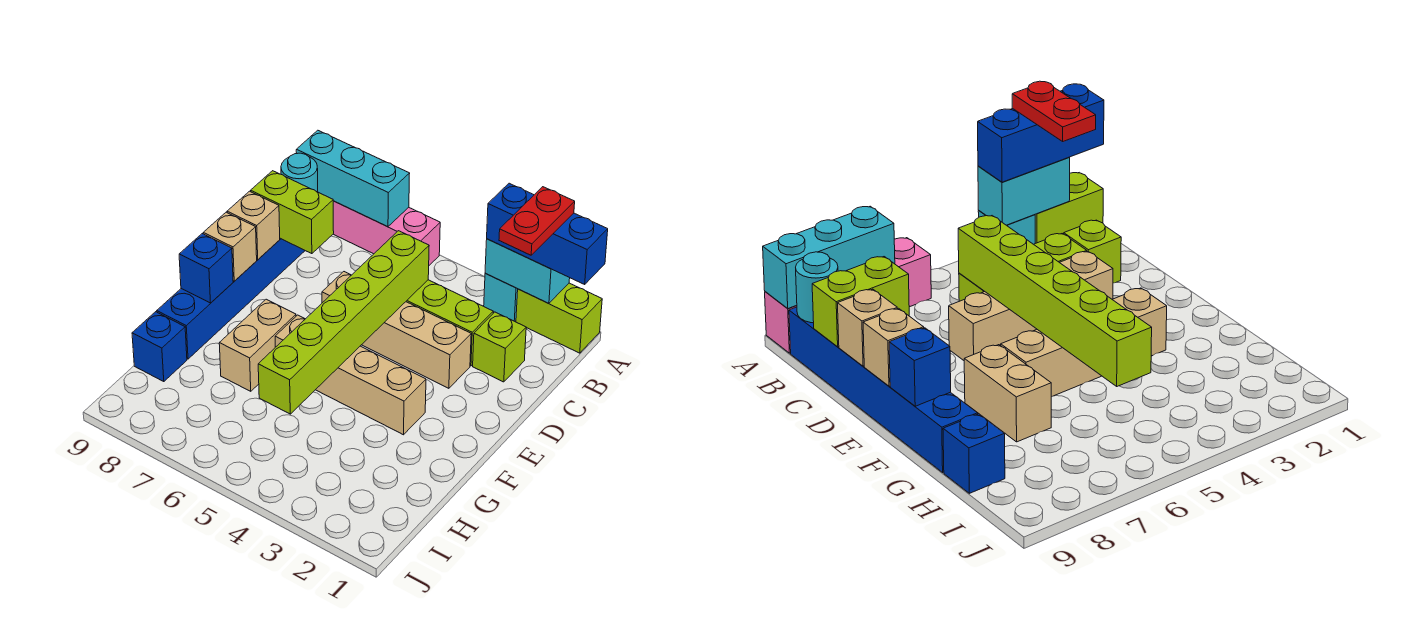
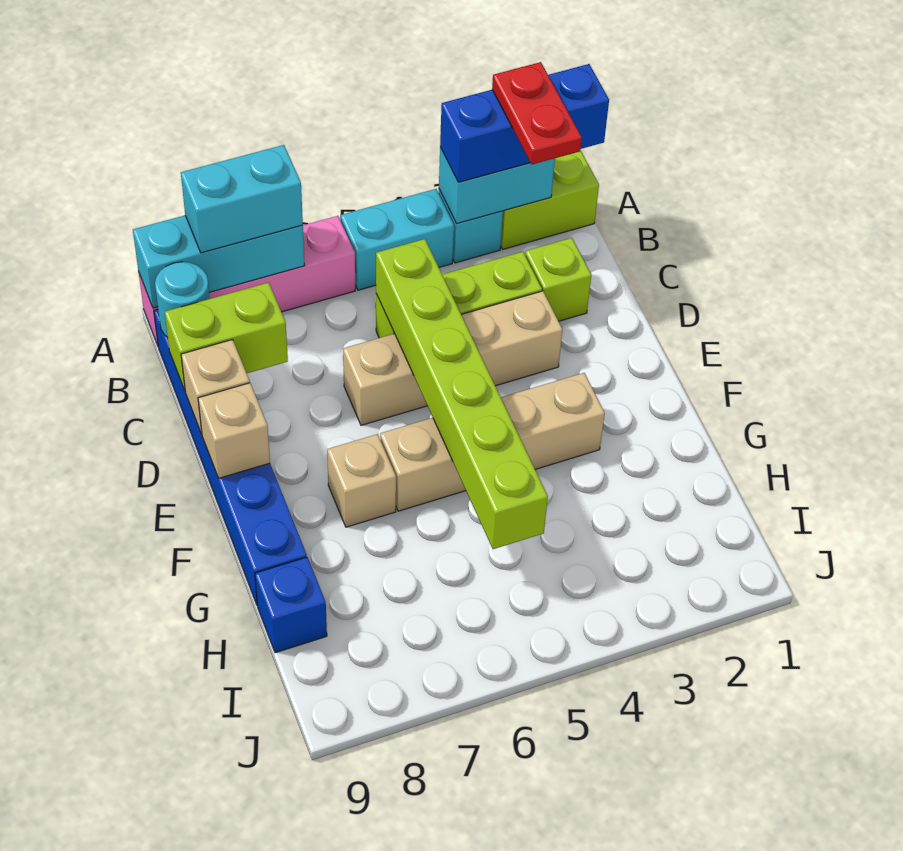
none -> cyan brick A4:A5 level 1
none -> cyan brick A7:A8 level 3
tan brick F7:G7 level 1 -> tan brick F7 level 1
blue brick F9 level 2 -> none

